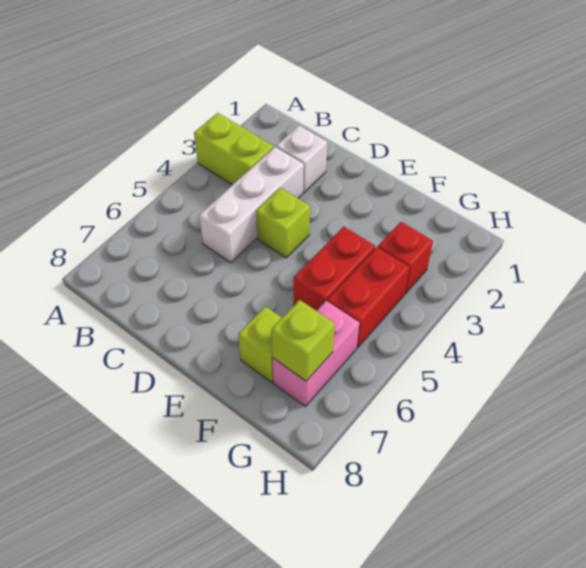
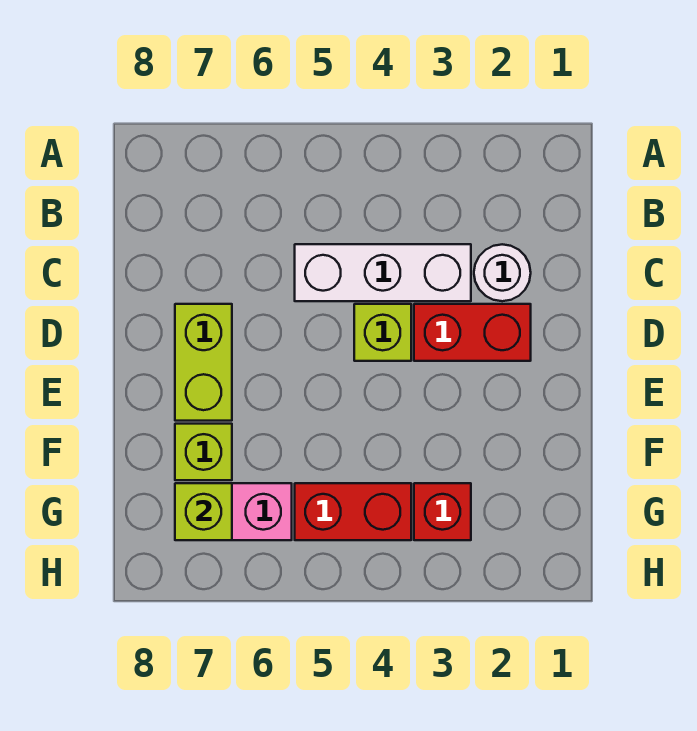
lime brick A3:B3 level 1 -> lime brick D7:E7 level 1
white brick C2 level 1 -> white round brick C2 level 1
red brick F4:F5 level 1 -> red brick D2:D3 level 1

